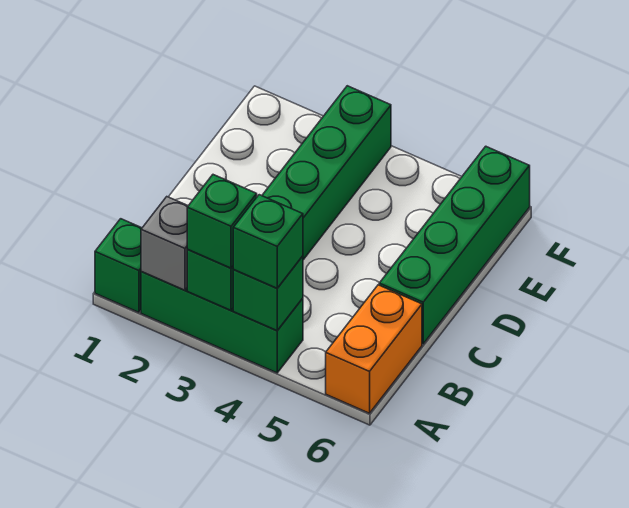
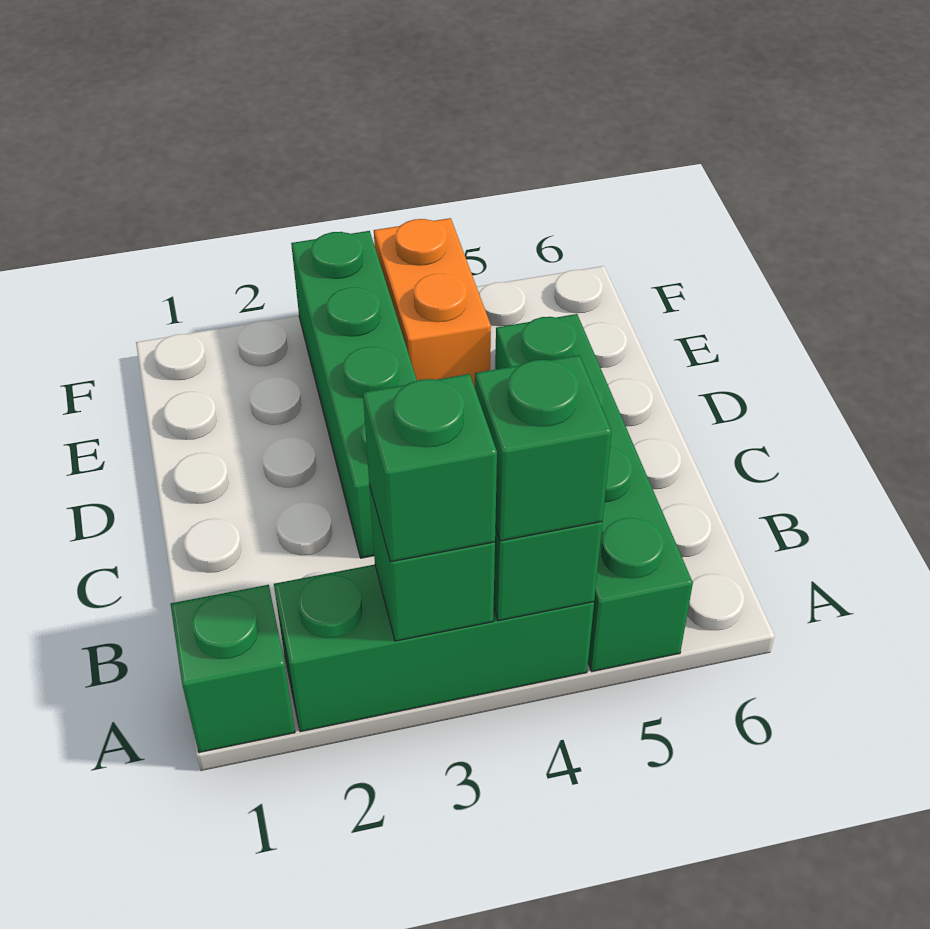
grey brick A2 level 2 -> none
orange brick A6:B6 level 1 -> orange brick E4:F4 level 1
green brick C6:F6 level 1 -> green brick A5:D5 level 1

